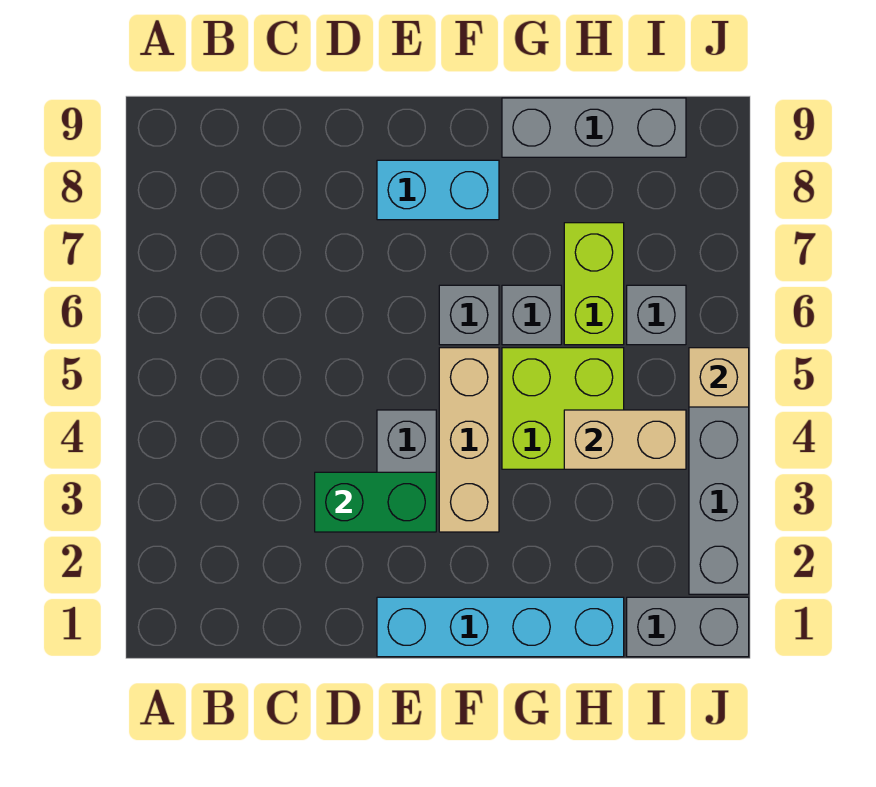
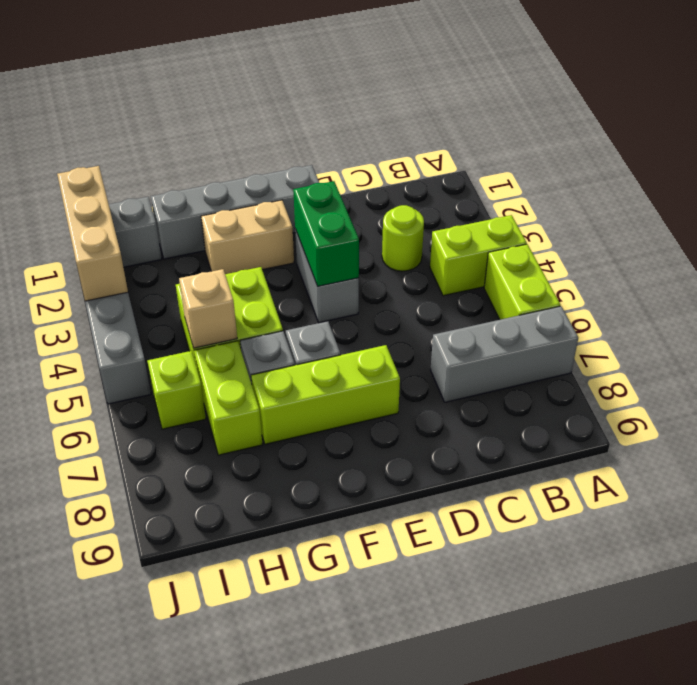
none -> lime brick A4:B4 level 1
none -> lime brick A5:A6 level 1
none -> lime round brick C3 level 1
green brick D3:E3 level 2 -> green brick E3:E4 level 2
cyan brick E1:H1 level 1 -> grey brick E1:H1 level 1
none -> lime brick E7:G7 level 1
cyan brick E8:F8 level 1 -> none
tan brick F3:F5 level 1 -> tan brick J1:J3 level 2
grey brick G9:I9 level 1 -> grey brick A7:C7 level 1
tan brick H4:I4 level 2 -> tan brick F2:G2 level 1
grey brick I6 level 1 -> lime brick I6 level 1
tan brick J5 level 2 -> tan brick H5 level 2

